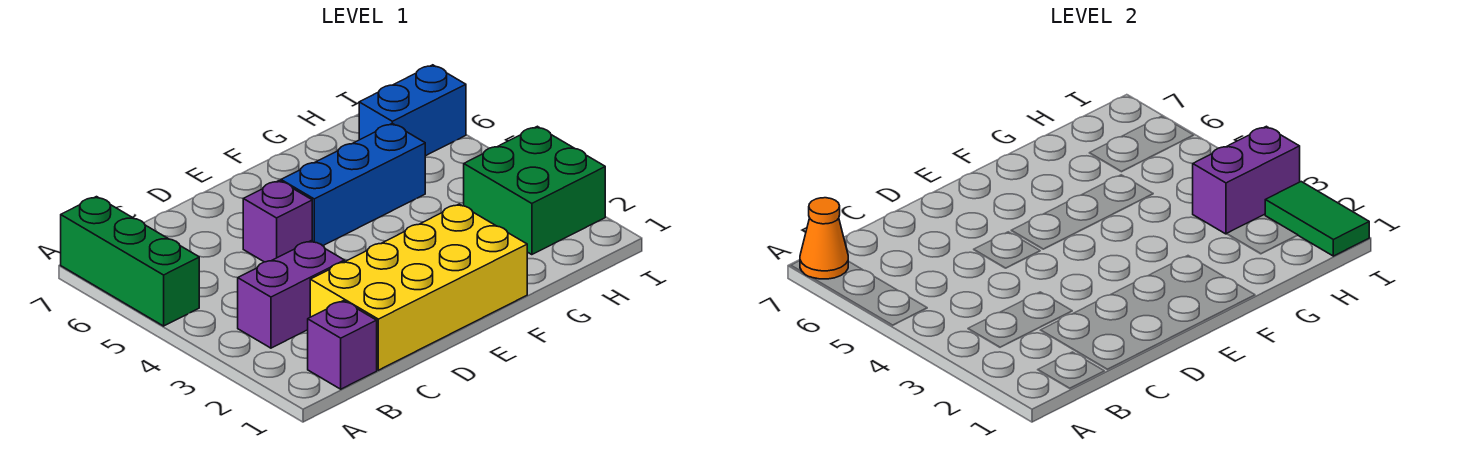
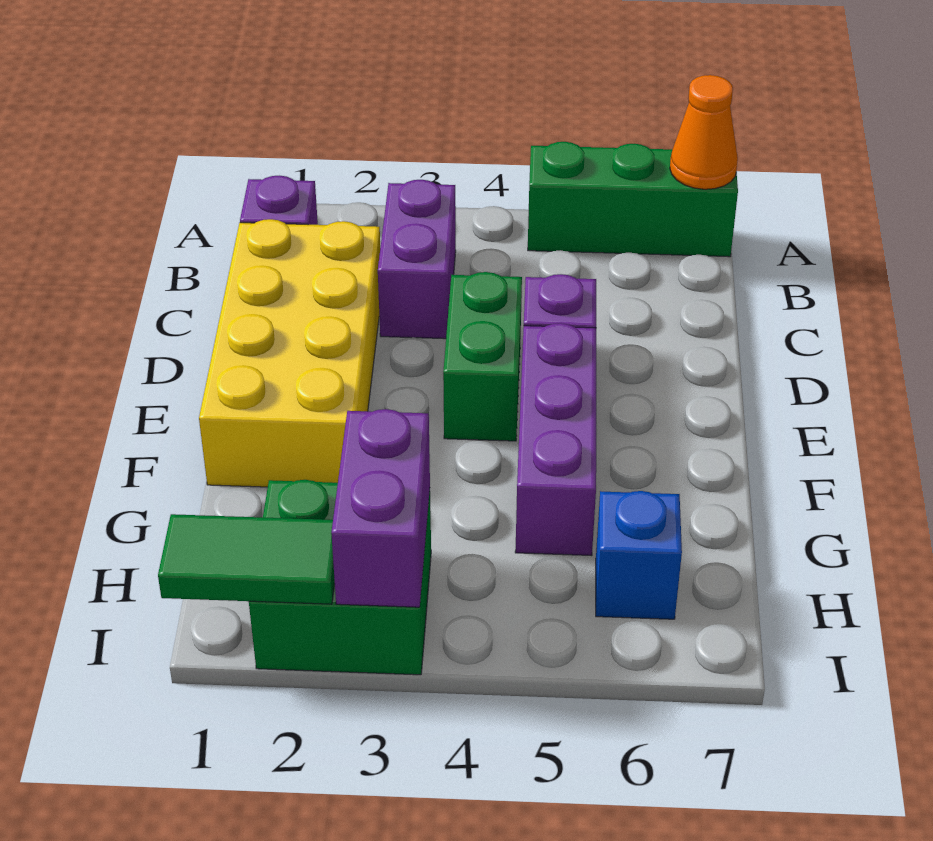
none -> green brick D4:E4 level 1
blue brick E5:G5 level 1 -> purple brick E5:G5 level 1
blue brick H6:I6 level 1 -> blue brick H6 level 1

